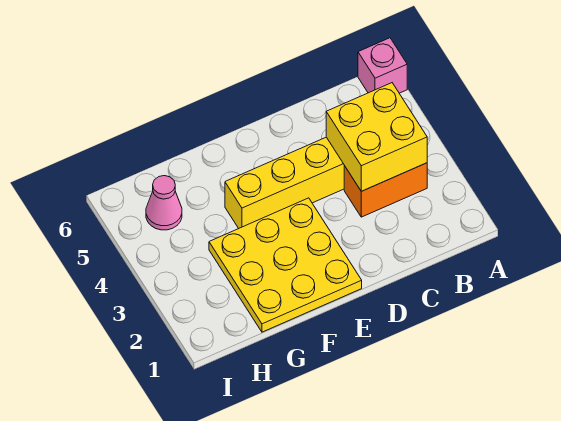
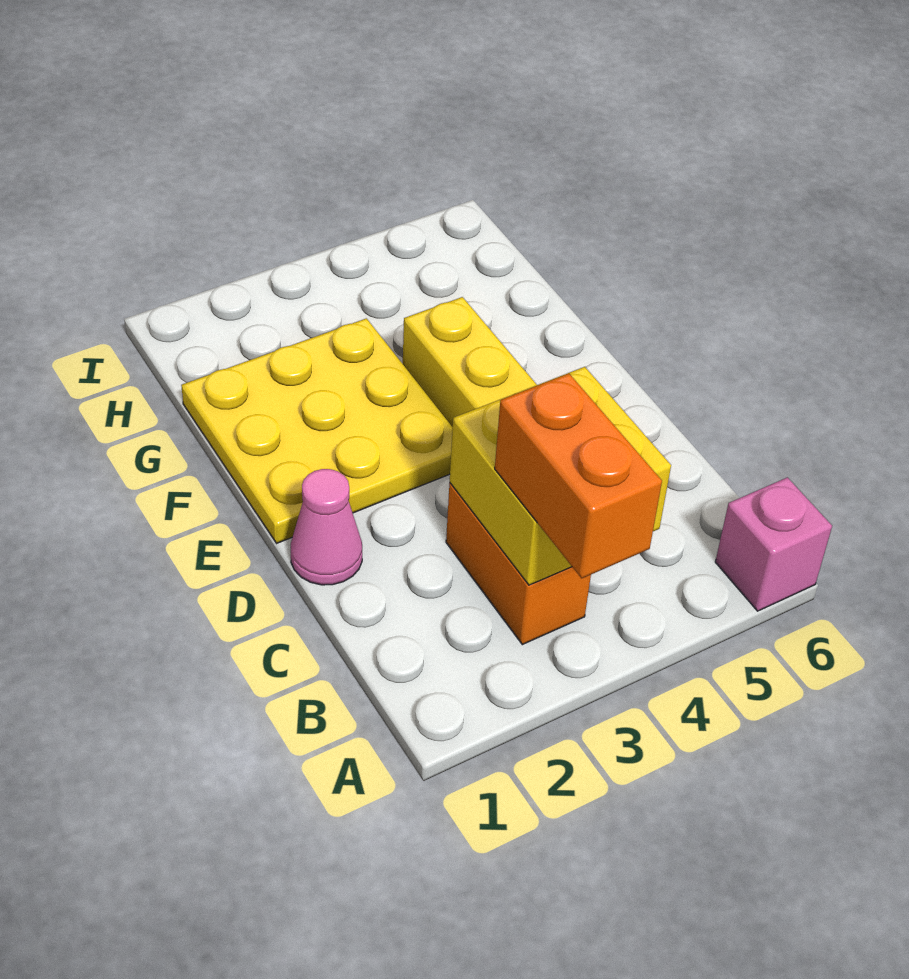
none -> orange brick A3:B3 level 3
pink cone H5 level 1 -> pink cone D1 level 1

